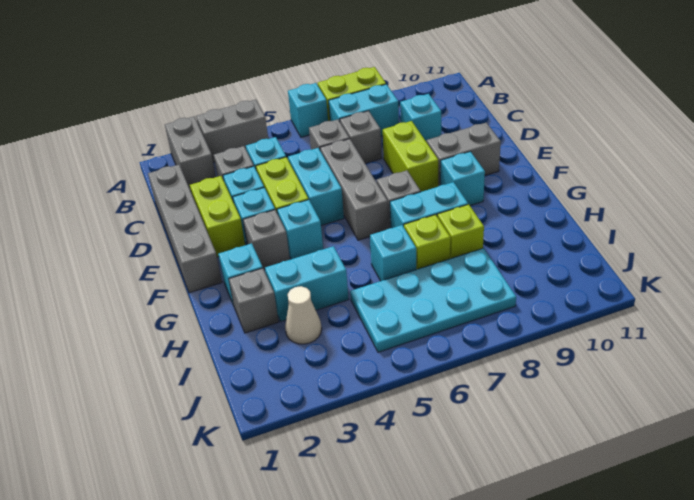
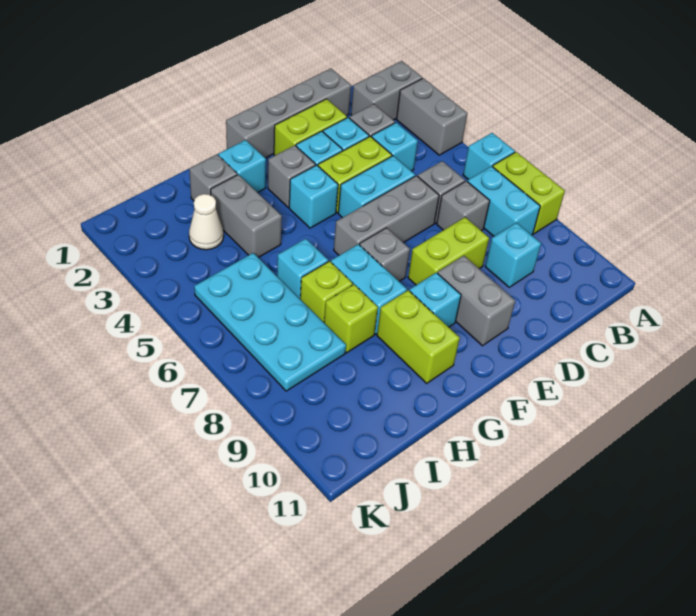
none -> lime brick G9:G10 level 1
cyan brick H3:H4 level 1 -> grey brick H3:H4 level 1

